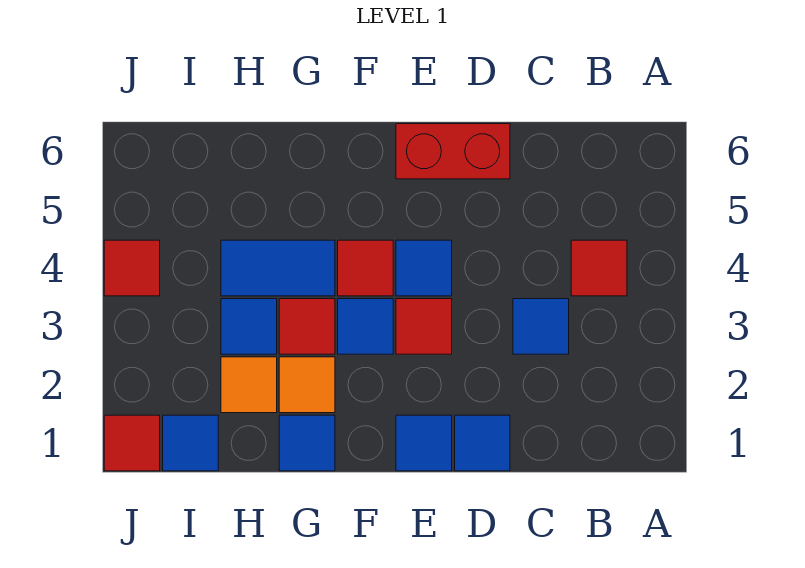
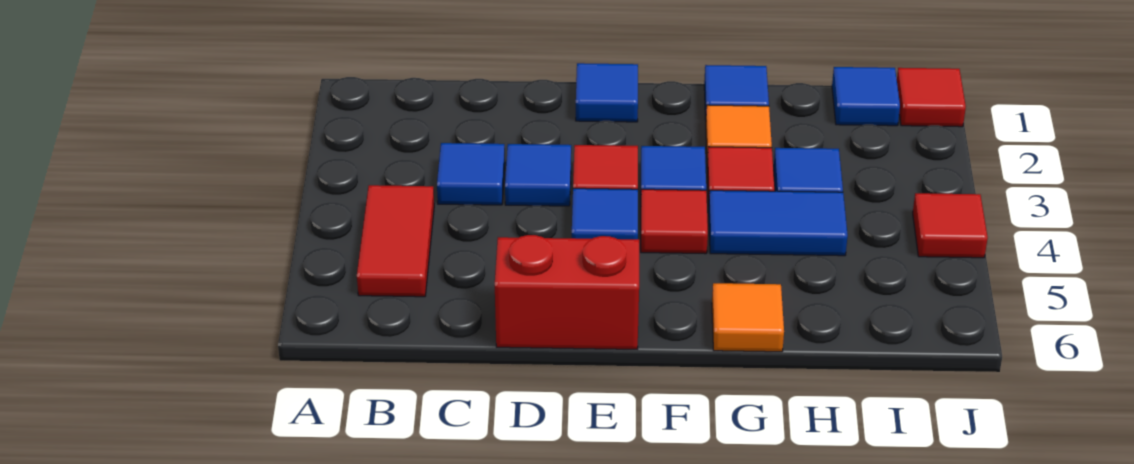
red tile B4 level 1 -> red tile B4:B5 level 1
blue tile D1 level 1 -> blue tile D3 level 1
orange tile H2 level 1 -> orange tile G6 level 1

